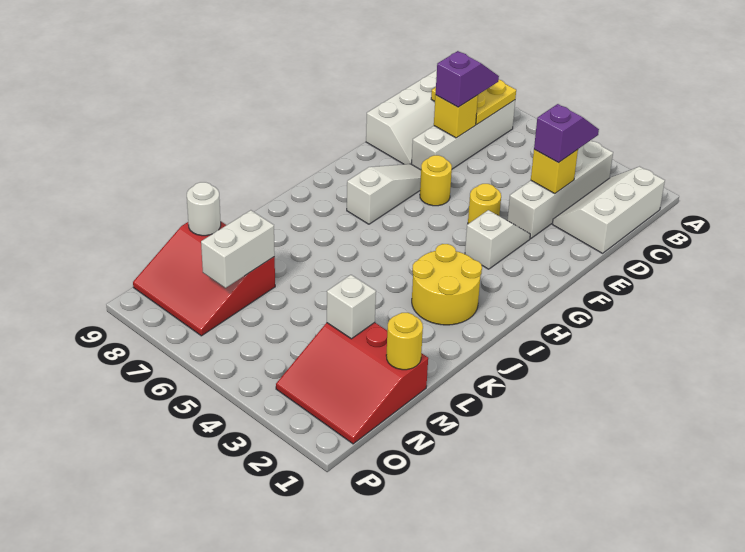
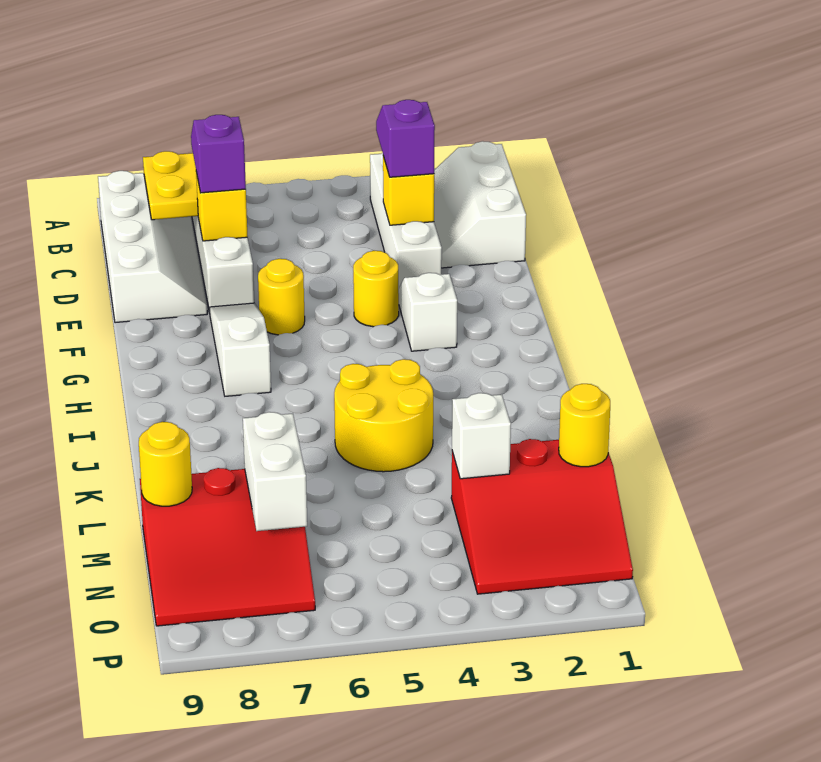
yellow round brick I2:J3 level 1 -> yellow round brick J4:K5 level 1
white round brick M9 level 2 -> yellow round brick M9 level 2

